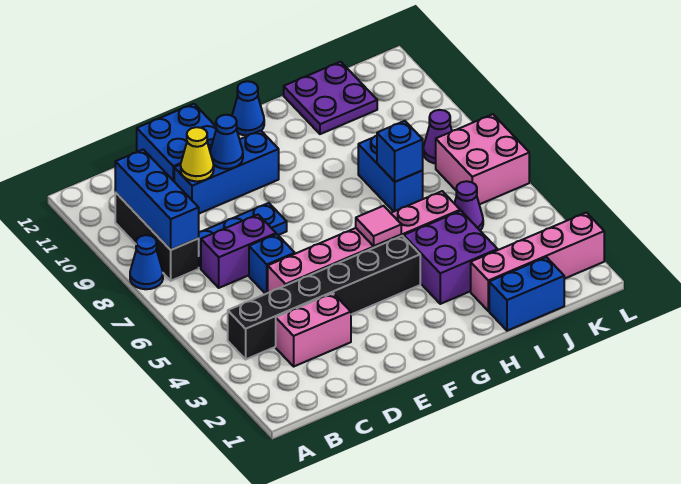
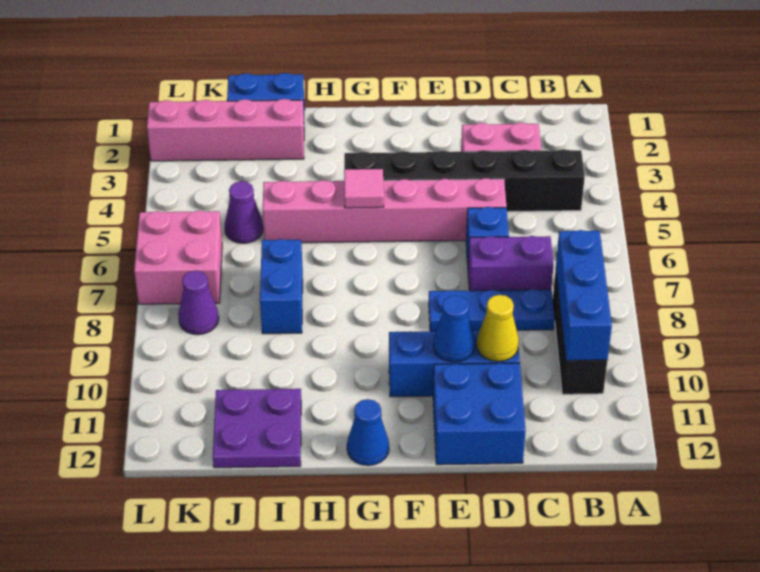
blue cone A8 level 1 -> none
purple brick H3:I4 level 1 -> none
blue brick I7 level 2 -> none

